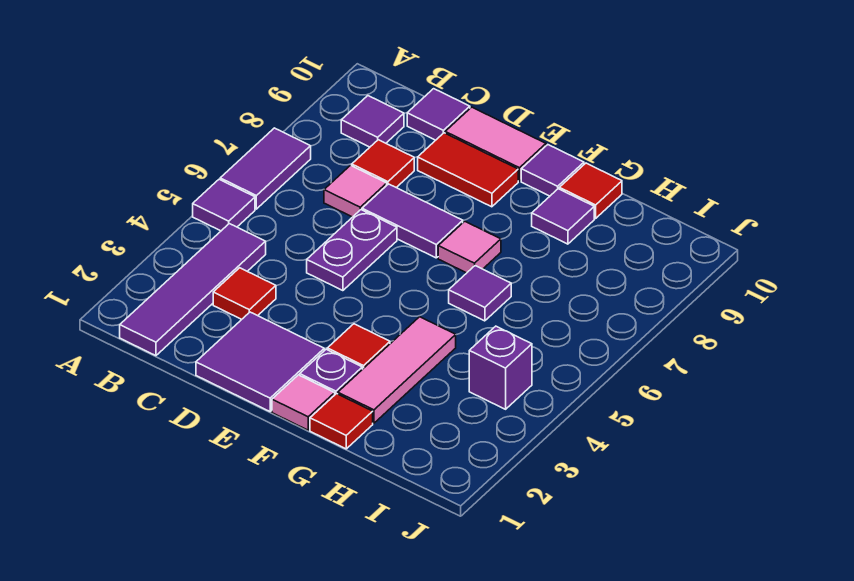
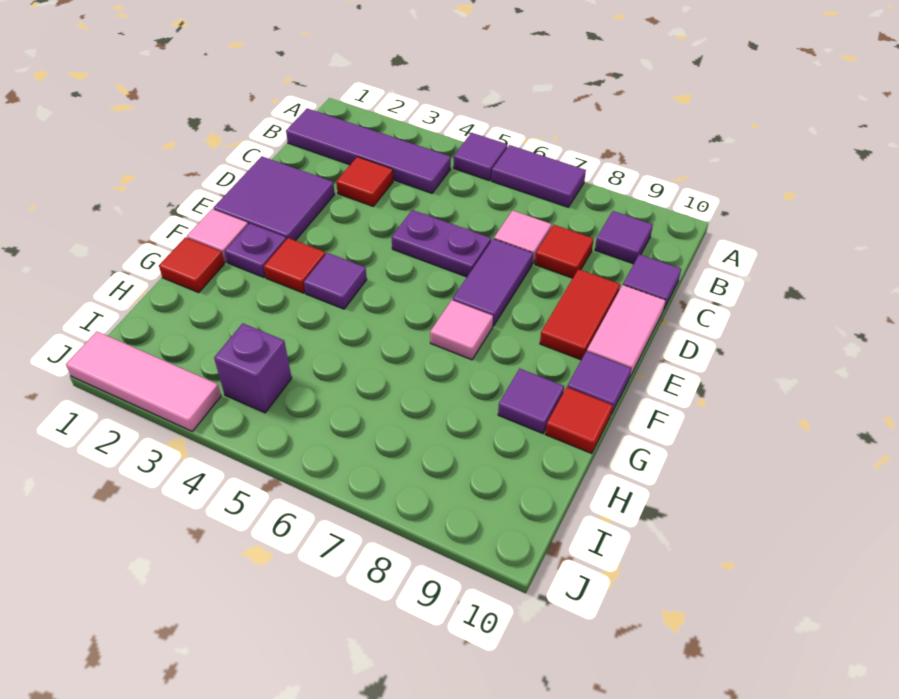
pink tile G2:G4 level 1 -> pink tile J1:J3 level 1
purple tile G6 level 1 -> purple tile F4 level 1

